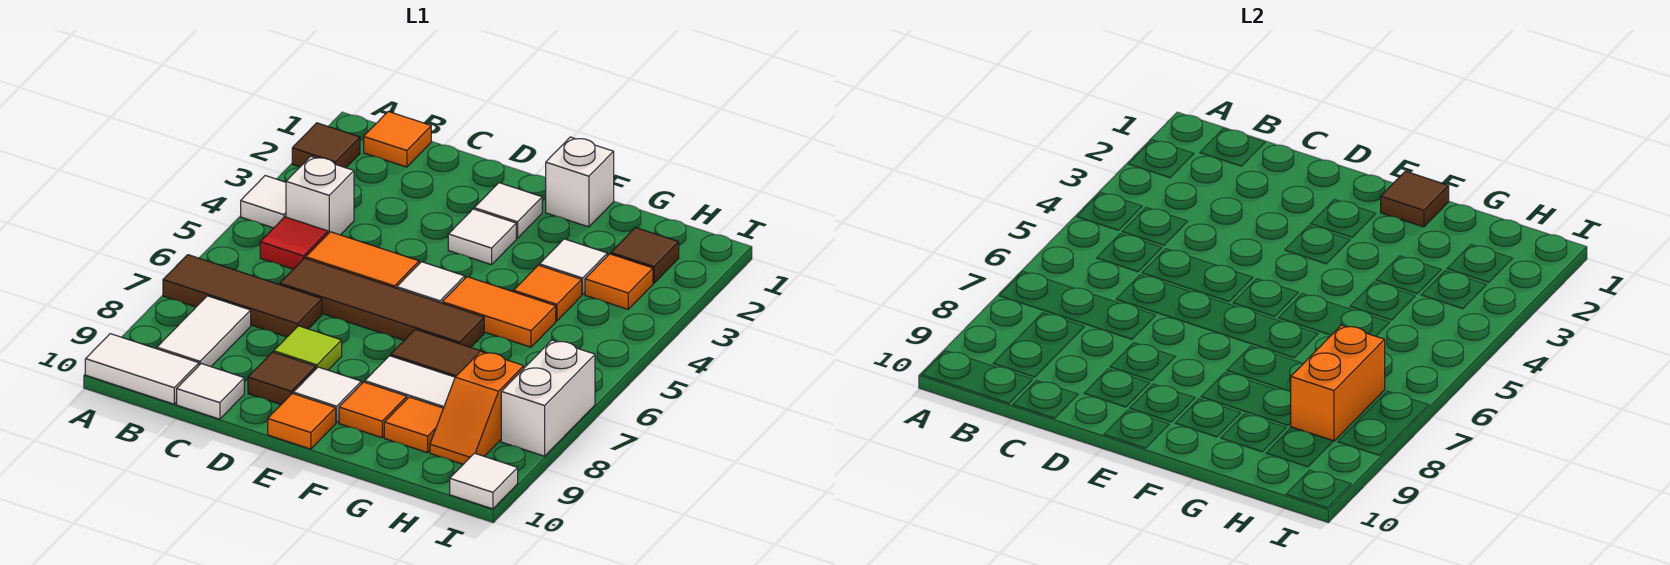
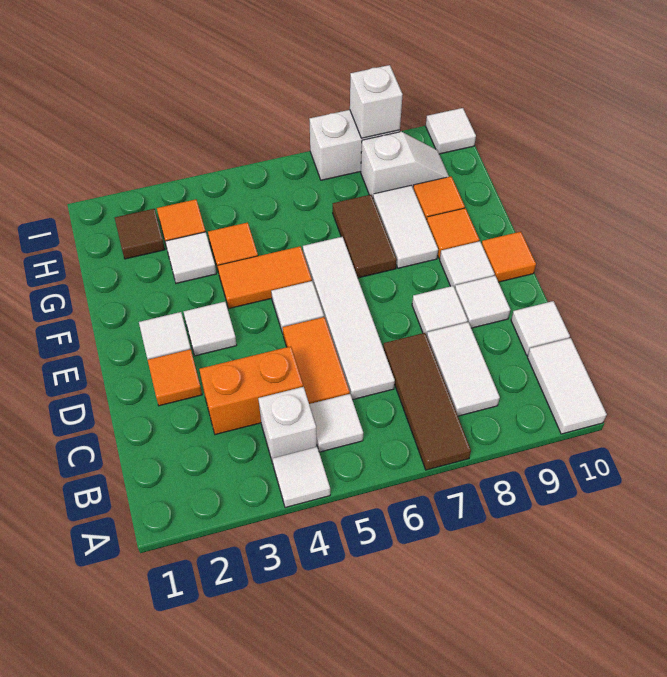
brown tile A2 level 1 -> none
orange tile B1 level 1 -> orange tile D2 level 1
red tile B5 level 1 -> white tile B5 level 1
white tile B8:B9 level 1 -> white tile B8:C8 level 1
brown tile C6:F6 level 1 -> white tile C6:F6 level 1
lime tile D8 level 1 -> white tile D8 level 1
brown tile D9 level 1 -> white tile D9 level 1
white brick F1 level 1 -> white brick I8 level 2
brown tile F1 level 2 -> none
orange tile F5:G5 level 1 -> orange tile F4:F5 level 1
orange brick H7:H8 level 2 -> orange brick C3:C4 level 1
orange slope H8:H9 level 1 top 8 -> white slope H8:H9 level 1 top 8

